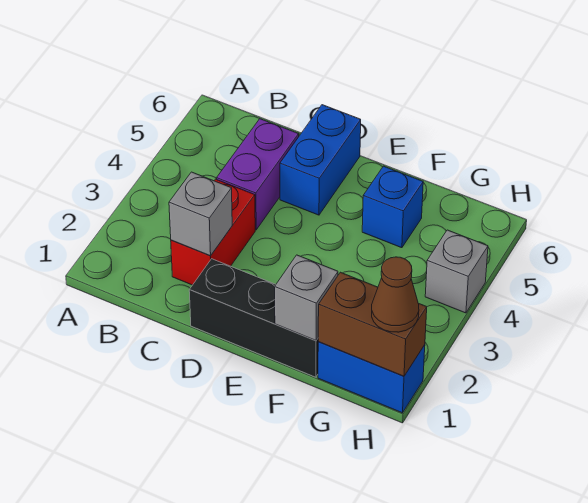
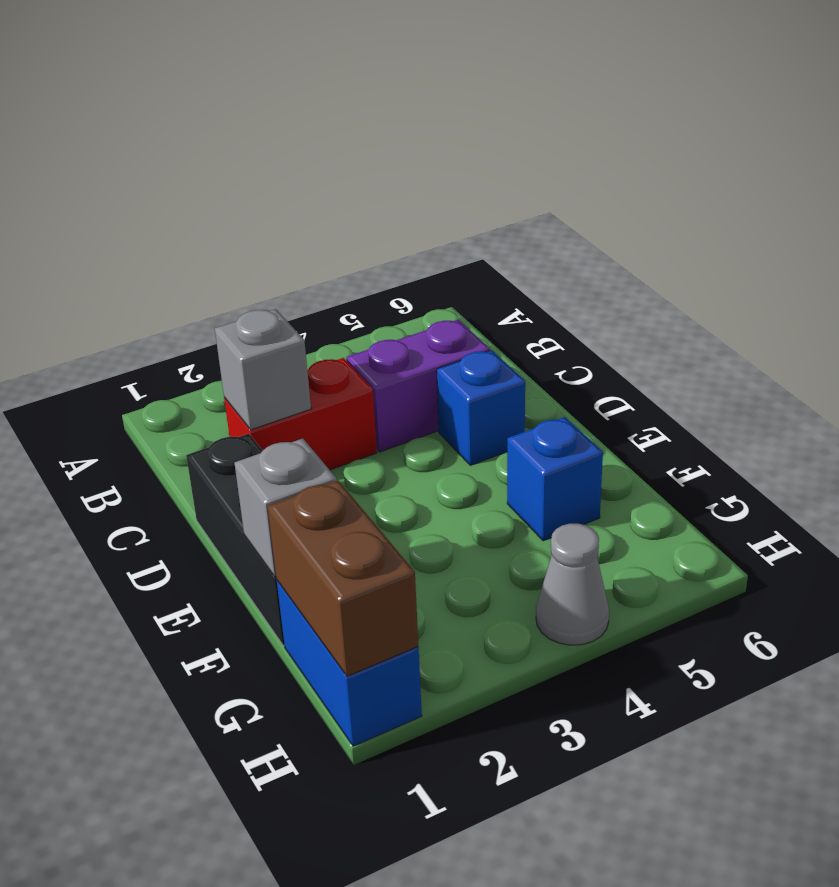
blue brick D5:D6 level 1 -> blue brick D5 level 1
brown cone H1 level 3 -> none
grey brick H4 level 1 -> grey cone H4 level 1

